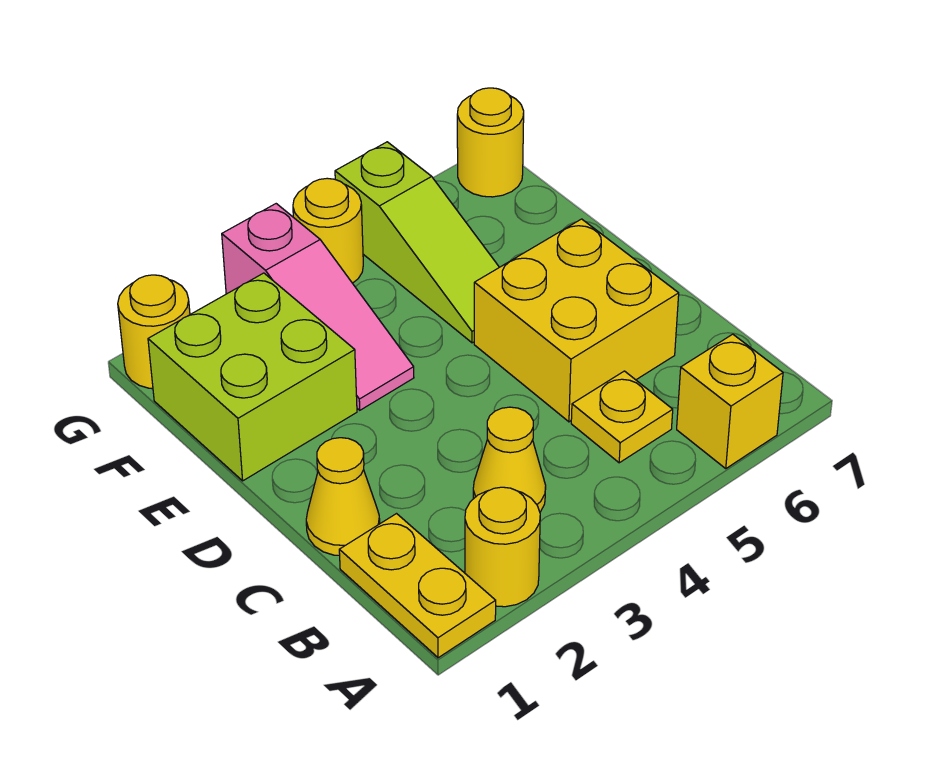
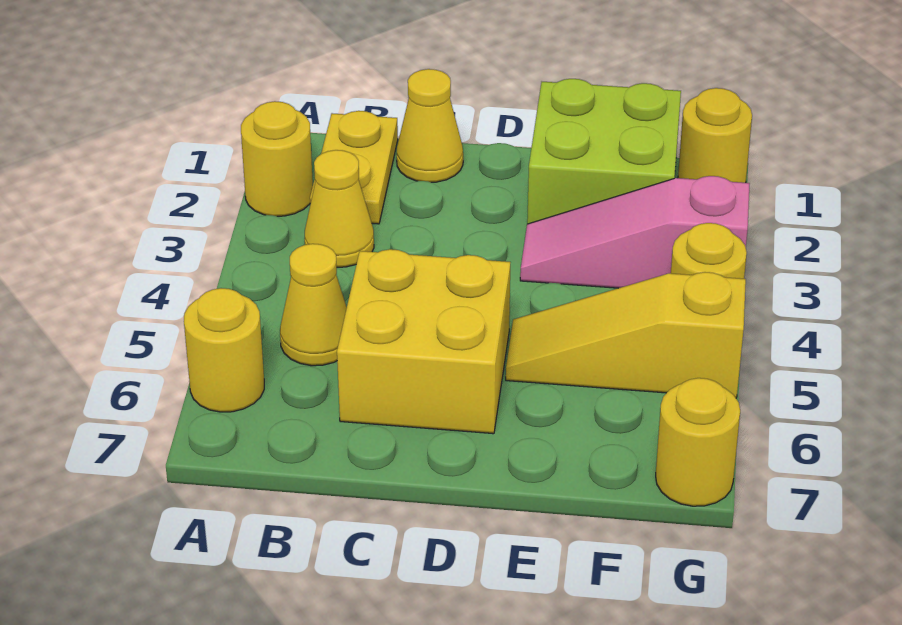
yellow plate A1:B1 level 1 -> yellow plate B1:B2 level 1
yellow brick A6 level 1 -> yellow round brick A6 level 1
yellow plate B5 level 1 -> yellow cone B5 level 1
lime slope E5:G5 level 1 top G -> yellow slope E5:G5 level 1 top G

